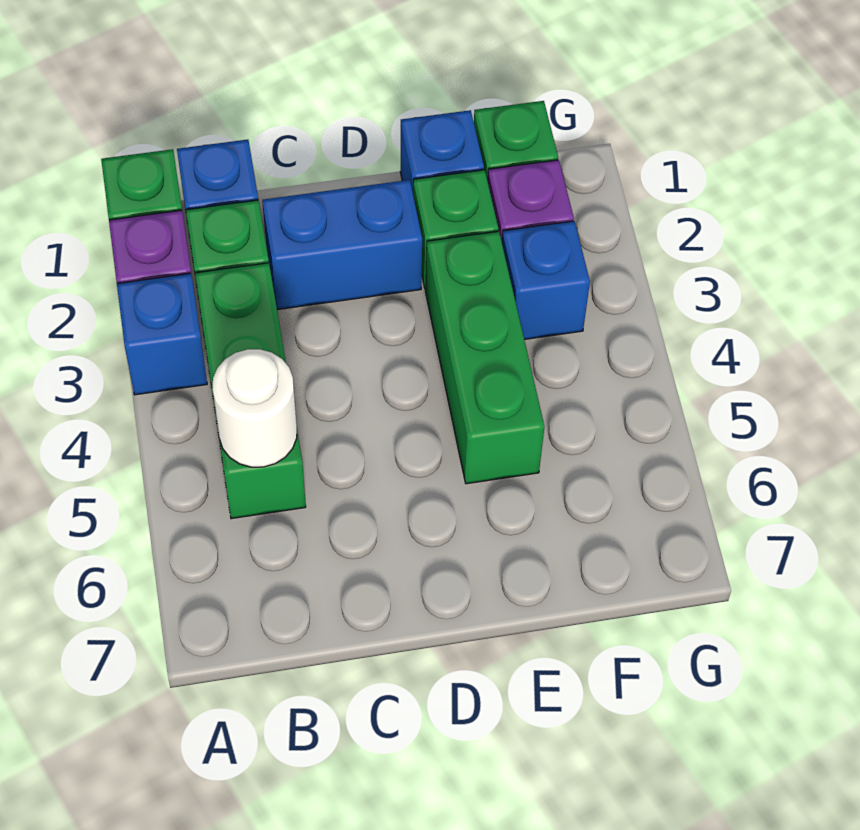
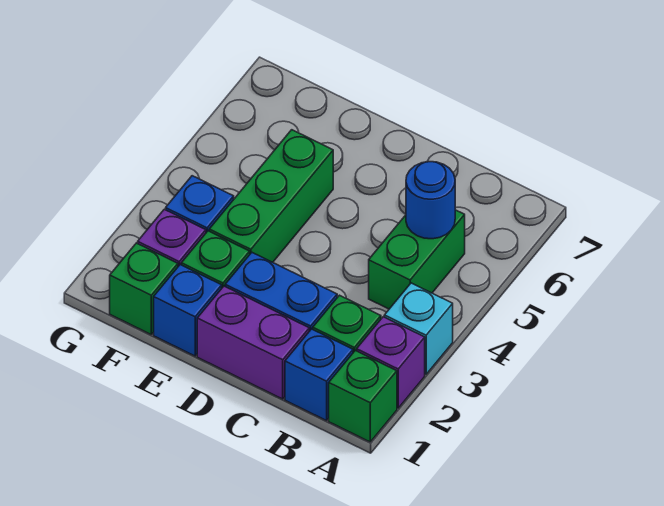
blue brick A3 level 1 -> cyan brick A3 level 1
green brick B3:B5 level 1 -> green brick B4:B5 level 1
white round brick B5 level 2 -> blue round brick B5 level 2
none -> purple brick C1:D1 level 1

